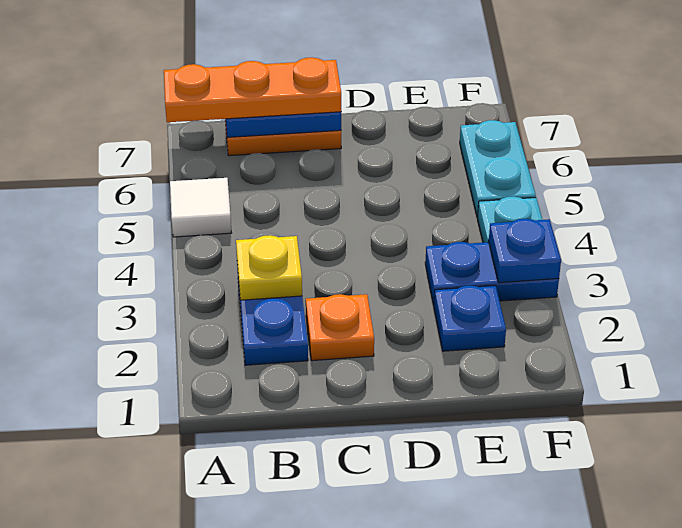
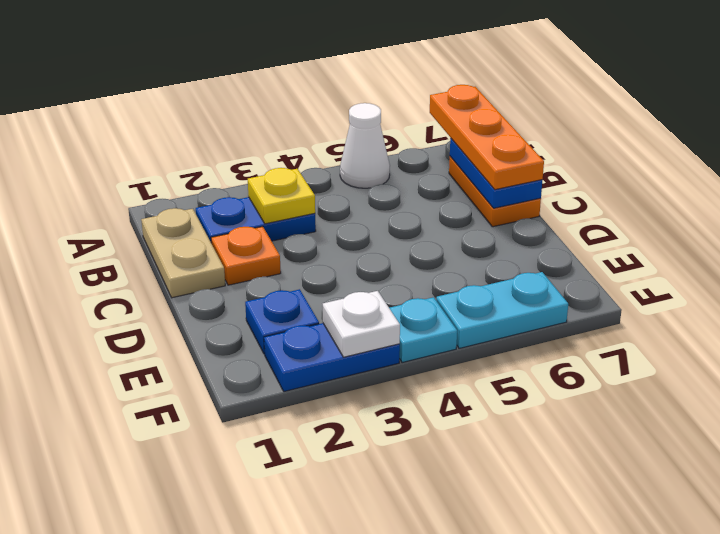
white tile A5 level 1 -> white cone A5 level 1
none -> tan plate B1:C1 level 1
blue plate E3:F3 level 1 -> blue plate F2:F3 level 1
blue plate F3 level 2 -> white plate F3 level 2

